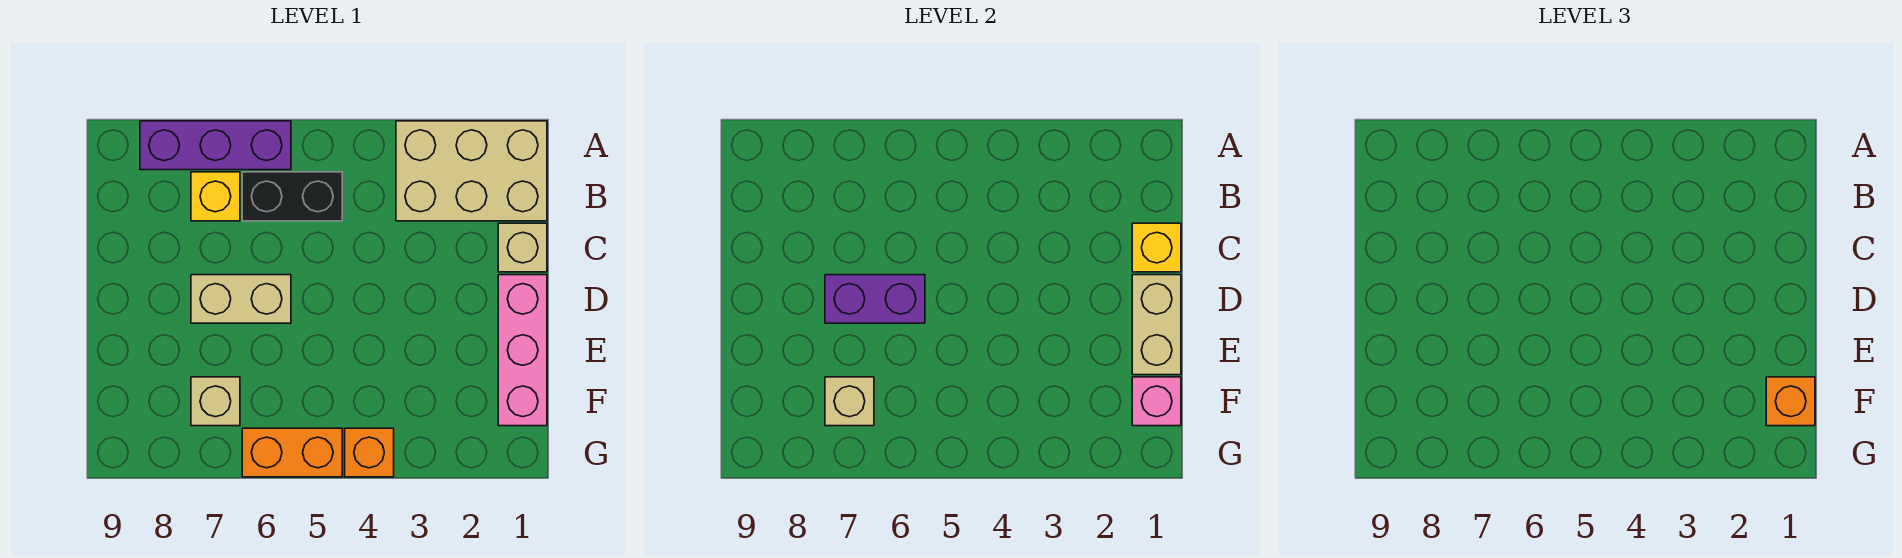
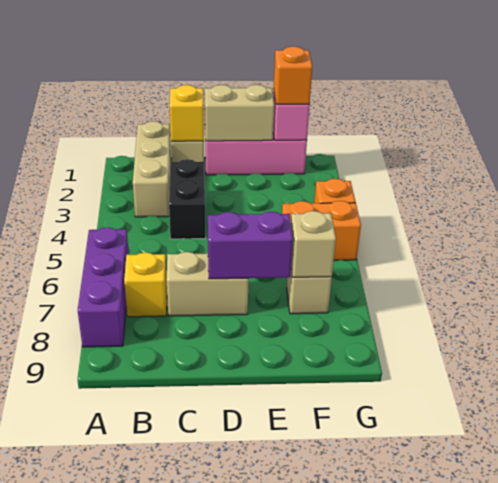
tan brick A1:B3 level 1 -> tan brick B1:B3 level 1
black brick B5:B6 level 1 -> black brick C3:C4 level 1
tan brick D6:D7 level 1 -> tan brick C7:D7 level 1
purple brick D6:D7 level 2 -> purple brick D7:E7 level 2
orange brick G5:G6 level 1 -> orange brick F5:G5 level 1

